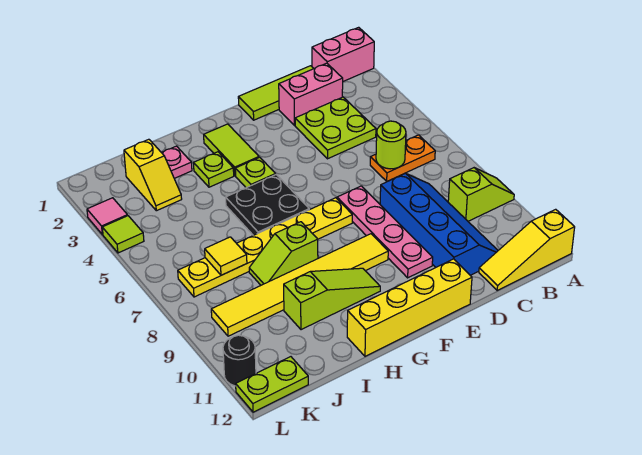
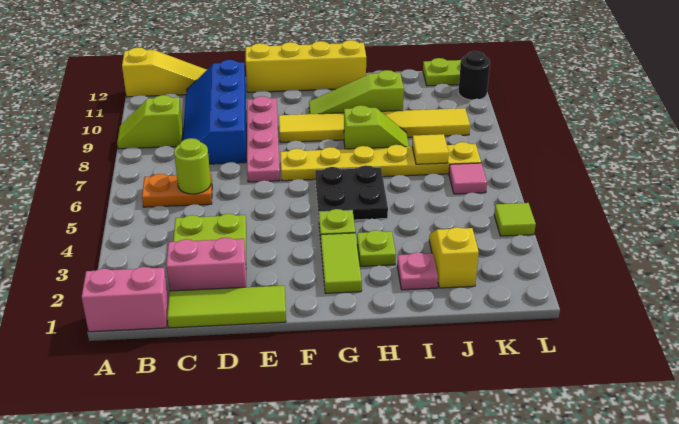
pink tile L3 level 1 -> pink tile K6 level 1

